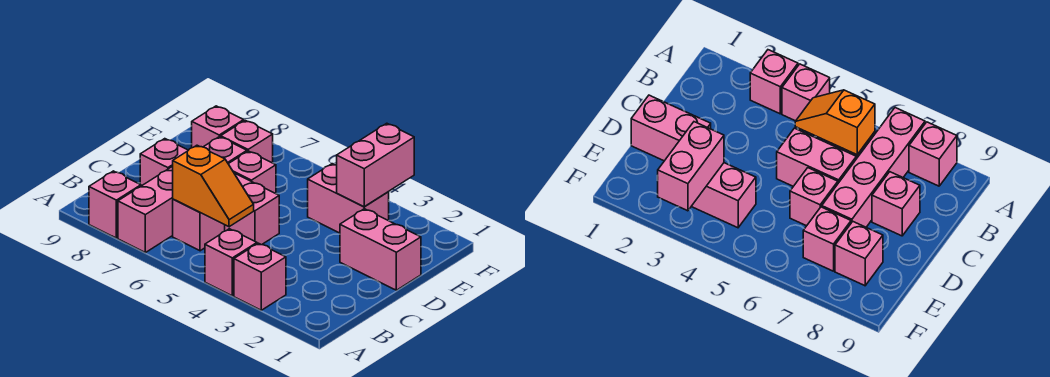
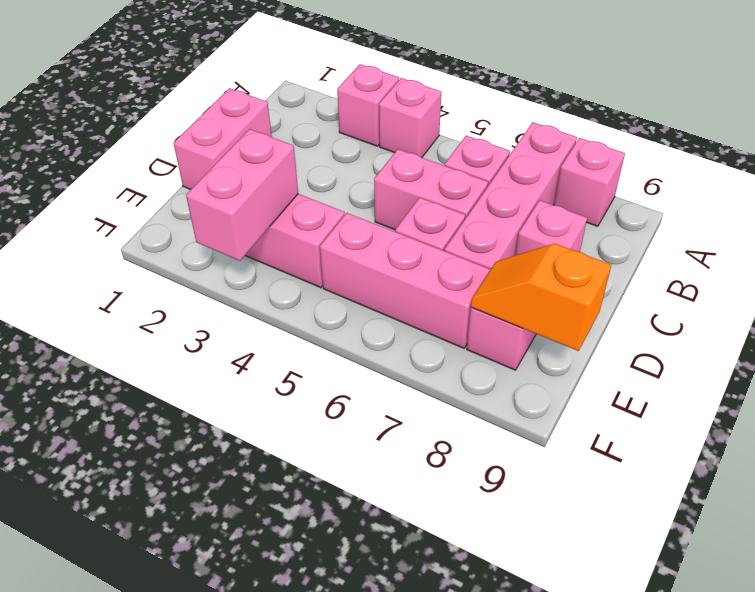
orange slope B5:B6 level 2 top 6 -> orange slope E8:E9 level 2 top 9
pink brick D1:D2 level 1 -> pink brick C1:D1 level 1
pink brick E7 level 1 -> pink brick E5:E7 level 1

